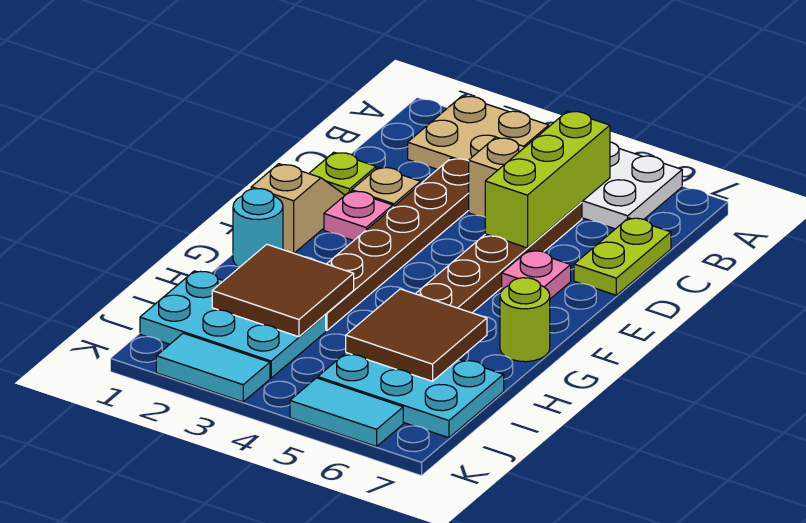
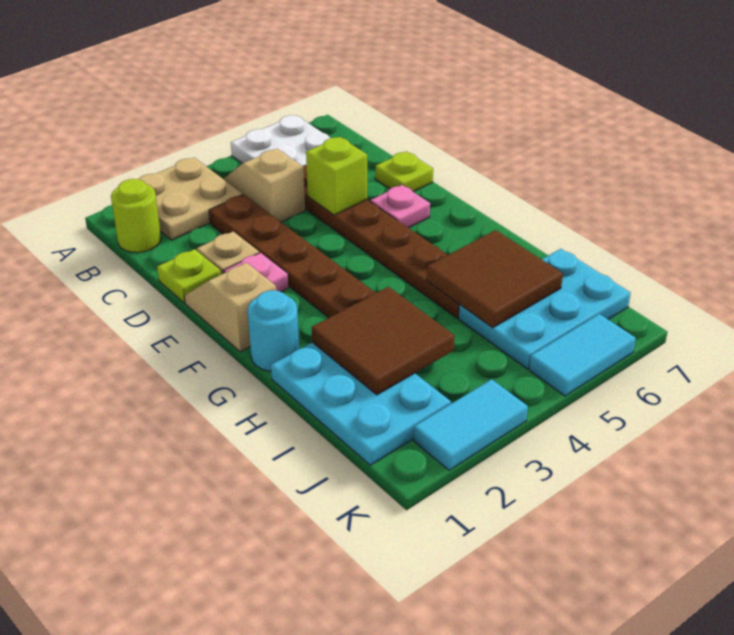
lime brick B5:D5 level 2 -> lime brick D5 level 2
lime plate C7:D7 level 1 -> lime plate D7 level 1
lime round brick G7 level 1 -> lime round brick B1 level 1
cyan plate I1:J3 level 1 -> cyan plate H1:J2 level 1

